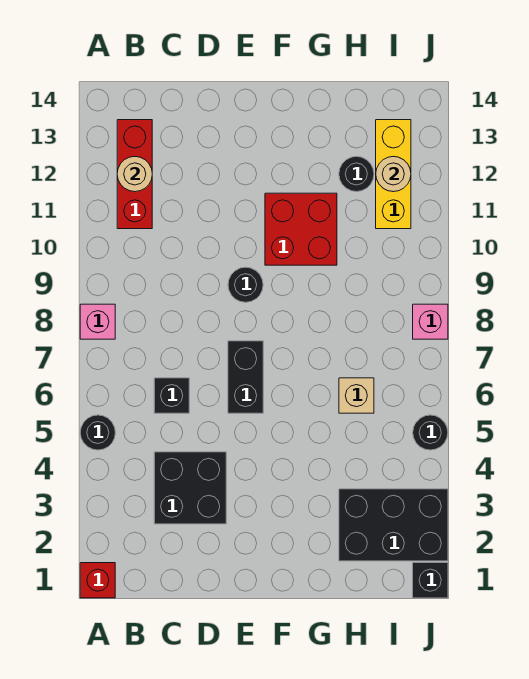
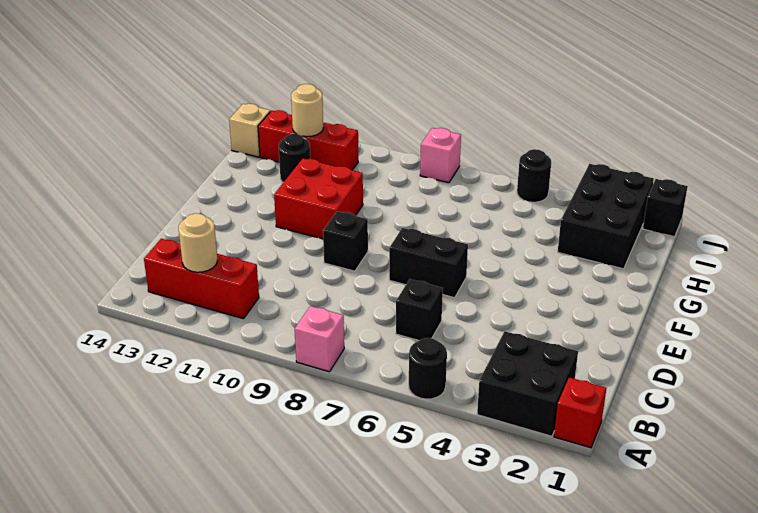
black brick C3:D4 level 1 -> black brick A2:B3 level 1
black round brick E9 level 1 -> black brick E9 level 1
tan brick H6 level 1 -> tan brick I14 level 1
yellow brick I11:I13 level 1 -> red brick I11:I13 level 1

